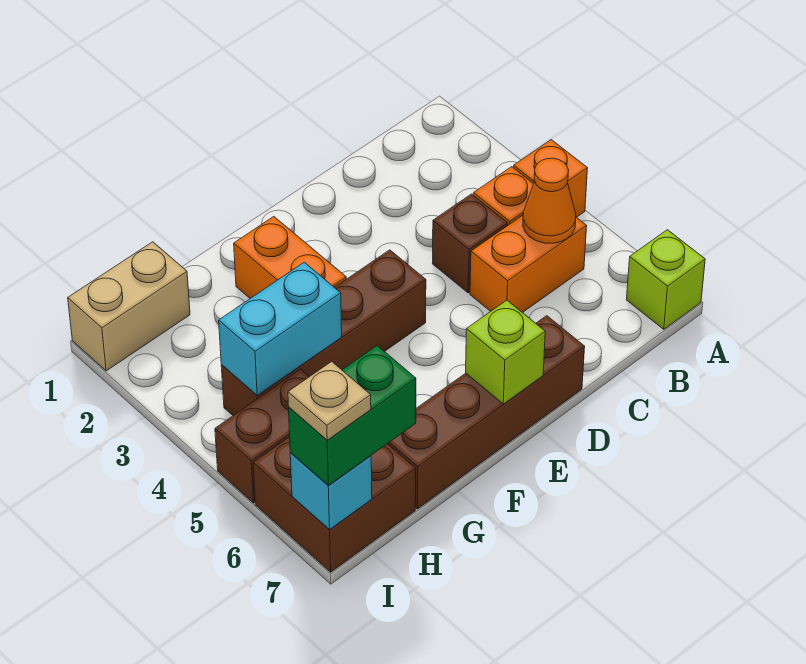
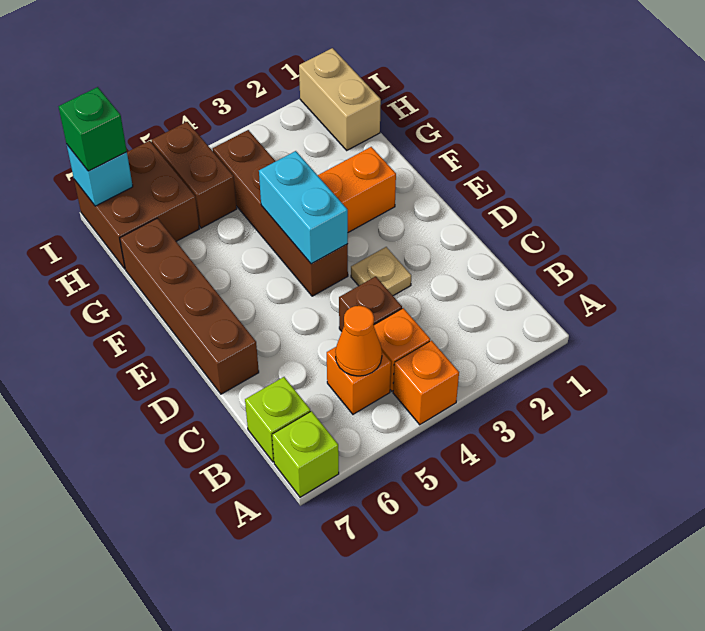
orange brick B5:C5 level 1 -> orange brick B5 level 1
lime brick E7 level 2 -> lime brick B7 level 1
cyan brick G4:H4 level 2 -> cyan brick E4:F4 level 2
green brick H7:I7 level 3 -> green brick I7 level 3
tan plate I7 level 4 -> tan plate D3 level 1

